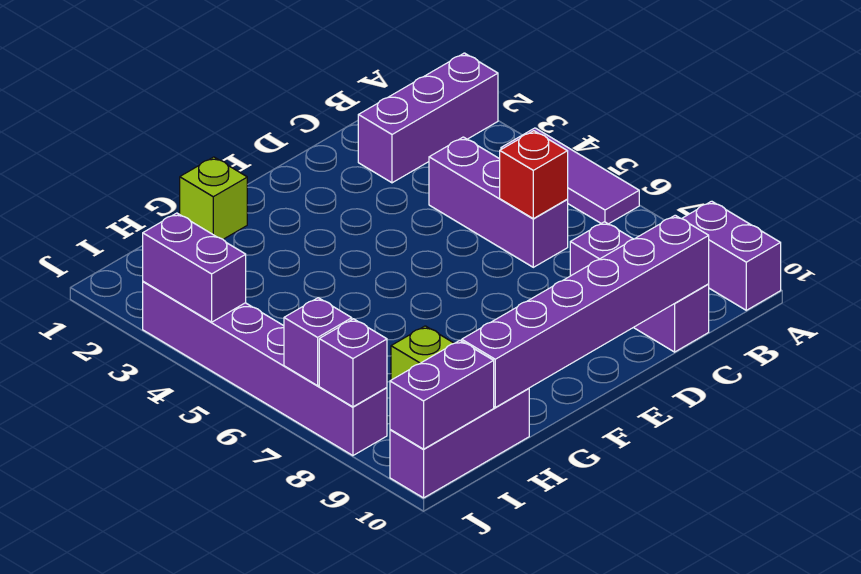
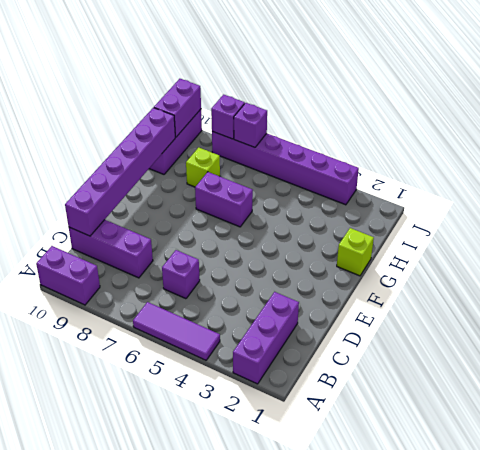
purple brick C4:C6 level 1 -> purple brick C6 level 1
red brick C6 level 2 -> none
purple brick J3:J4 level 2 -> purple brick G6:G7 level 1

